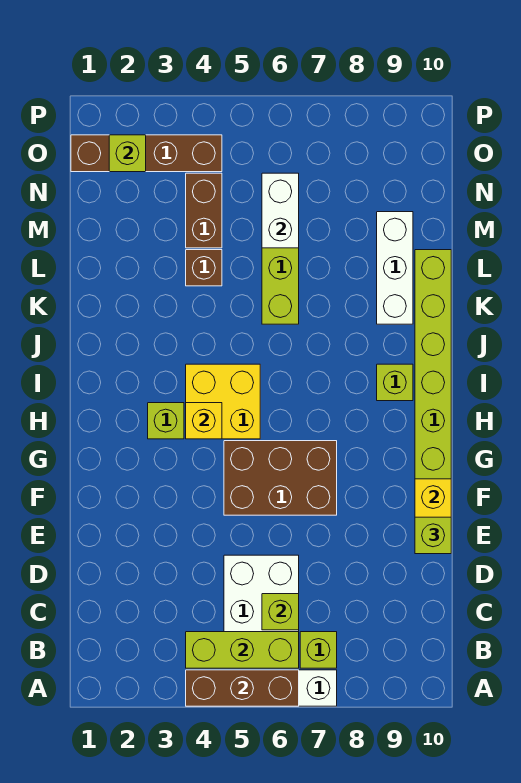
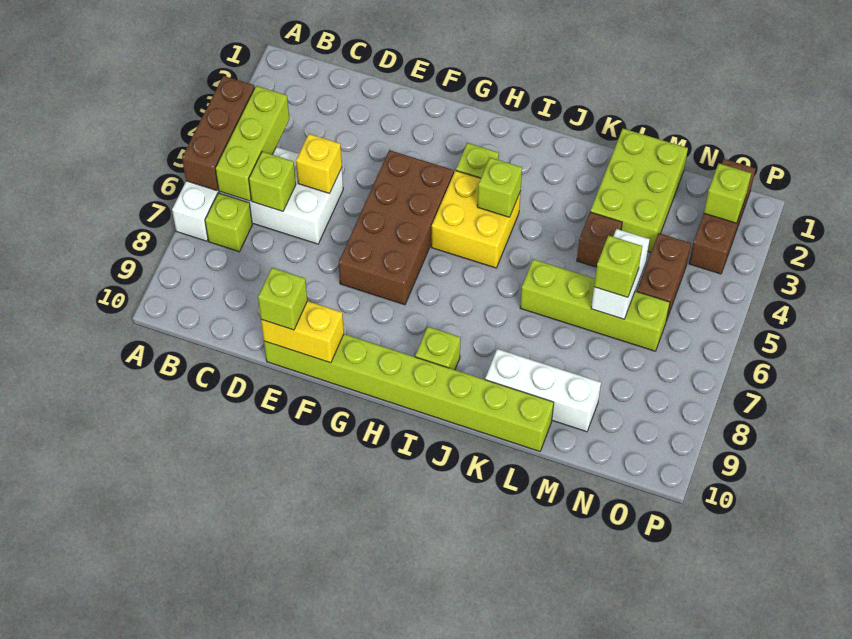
brown brick F5:G7 level 1 -> brown brick F4:G7 level 1
yellow brick H4 level 2 -> yellow brick D5 level 2
none -> lime brick I4 level 2
none -> lime brick L1:M3 level 1
brown brick M4:N4 level 1 -> brown brick N4:N5 level 1
white brick M6:N6 level 2 -> white brick M5:M6 level 2
none -> lime brick M6 level 3
brown brick O1:O4 level 1 -> brown brick O1:O3 level 1

